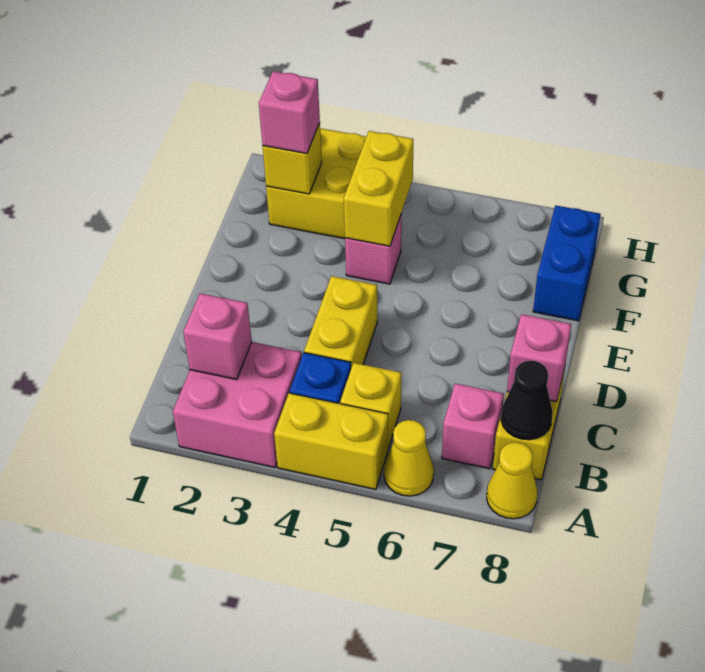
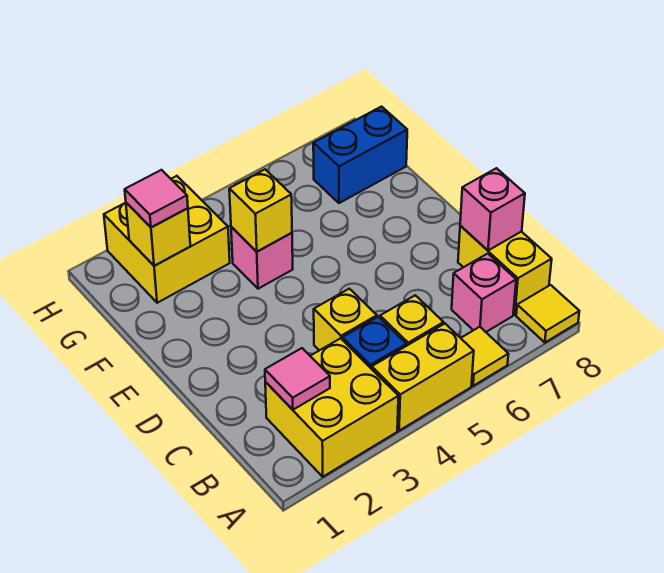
pink brick A2:B3 level 1 -> yellow brick A2:B3 level 1
yellow cone A6 level 1 -> yellow tile A6 level 1
yellow cone A8 level 1 -> yellow tile A8 level 1
pink brick B2 level 2 -> pink tile B2 level 2
black cone B8 level 2 -> none
yellow brick C4:D4 level 1 -> yellow brick C4 level 1
yellow brick F4:G4 level 2 -> yellow brick F4 level 2
blue brick F8:G8 level 1 -> blue brick G7:G8 level 1
pink brick G2 level 3 -> pink tile G2 level 3

